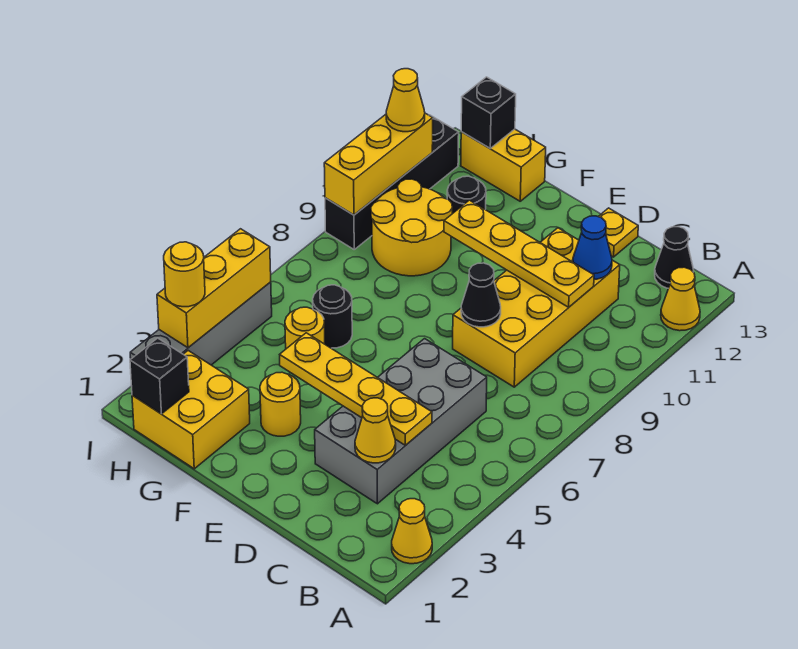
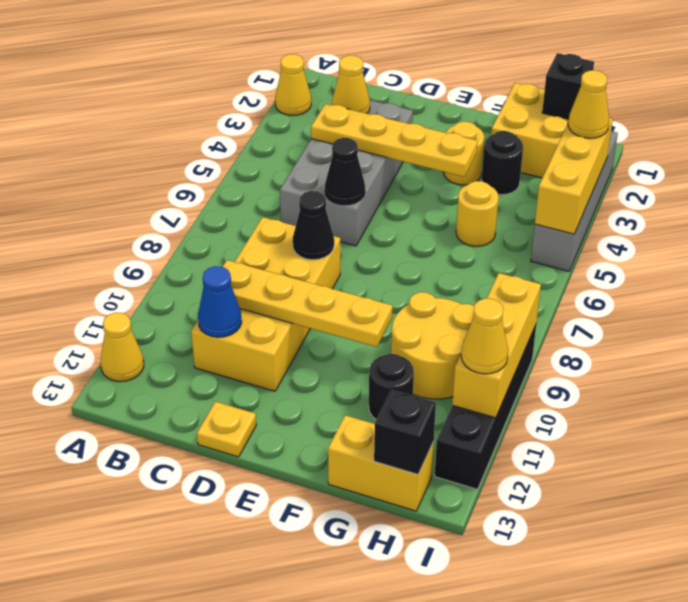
black cone B13 level 1 -> black cone D6 level 2
black round brick G6 level 1 -> black round brick G3 level 1
yellow round brick I3 level 3 -> yellow cone I3 level 3

